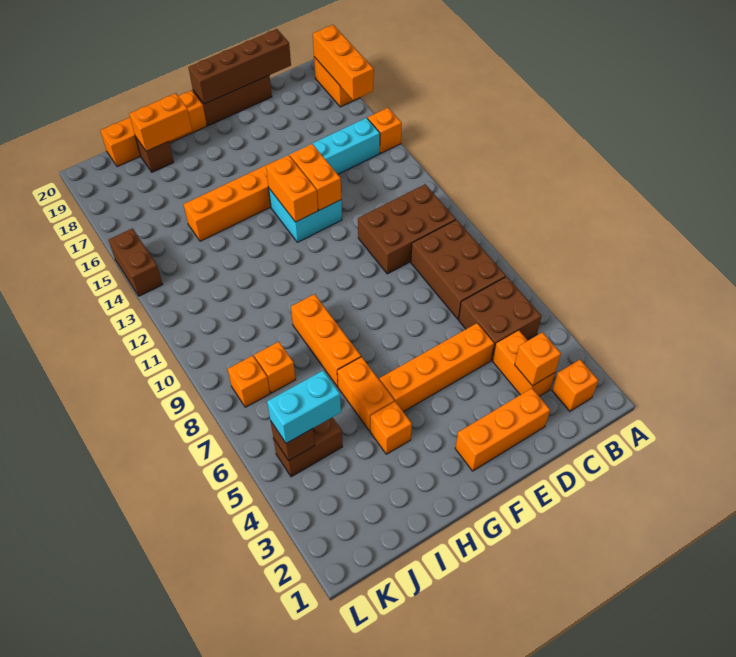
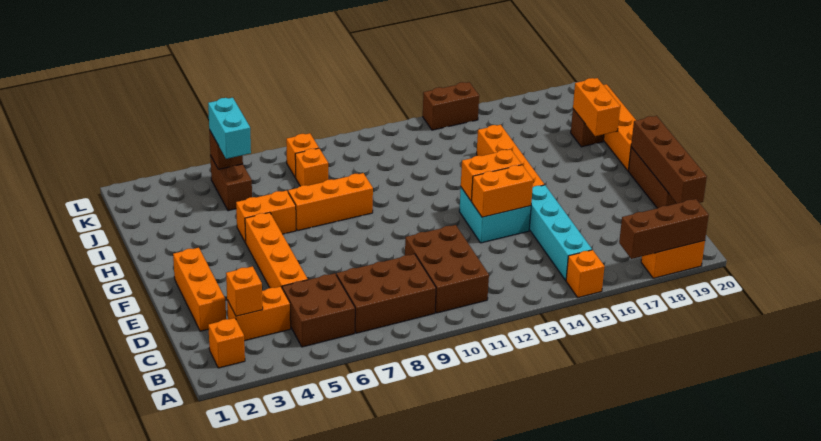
orange brick A17:A19 level 2 -> brown brick A17:A19 level 2
orange brick H4 level 1 -> none

